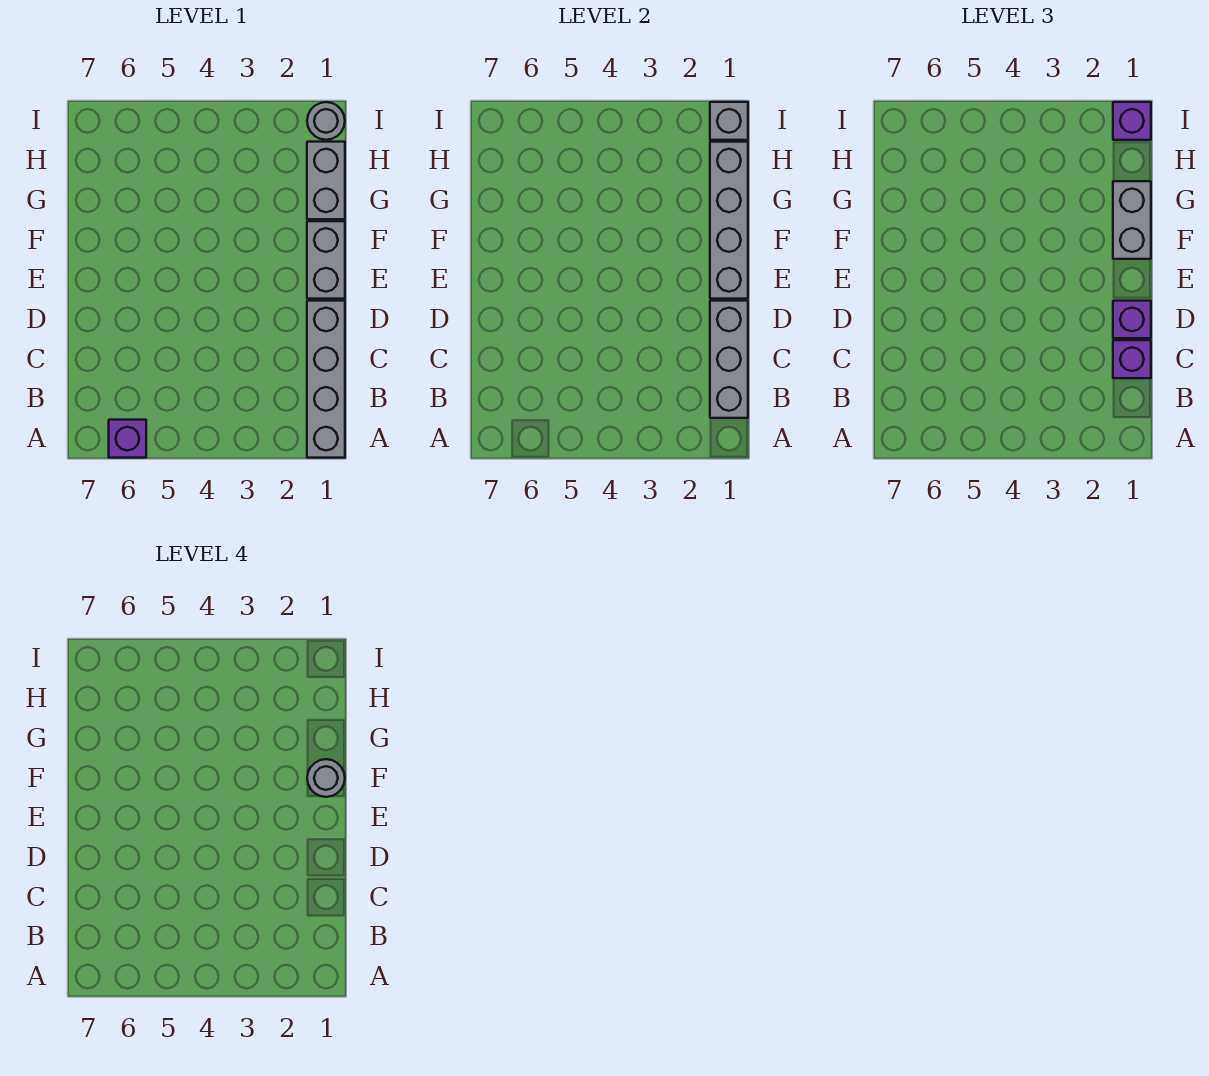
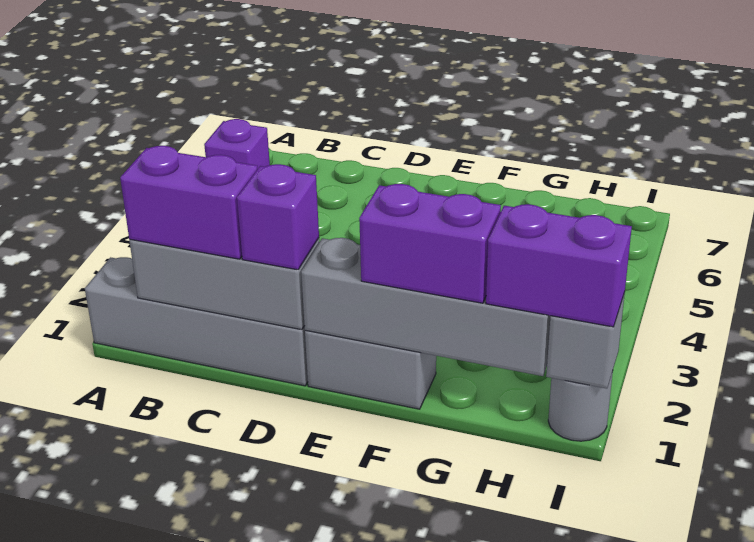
purple brick C1 level 3 -> purple brick B1:C1 level 3
grey brick F1:G1 level 3 -> purple brick F1:G1 level 3
grey round brick F1 level 4 -> none
grey brick G1:H1 level 1 -> none
purple brick I1 level 3 -> purple brick H1:I1 level 3

